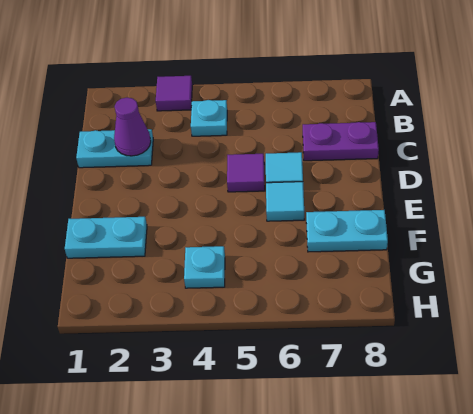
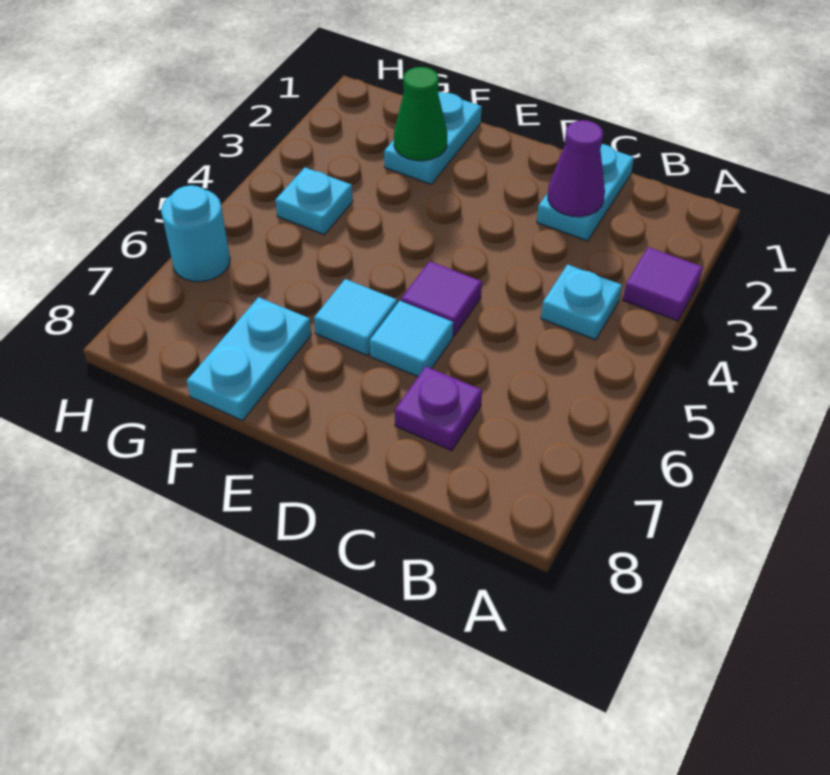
purple plate C7:C8 level 1 -> purple plate C7 level 1
none -> green cone F2 level 2
none -> cyan round brick H6 level 1

